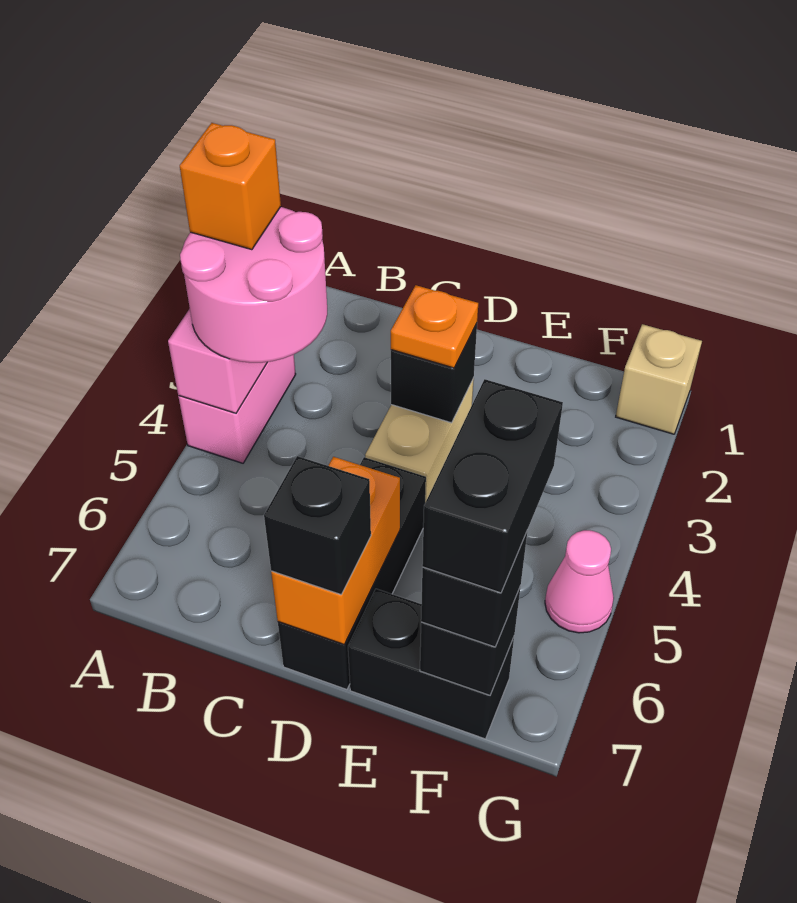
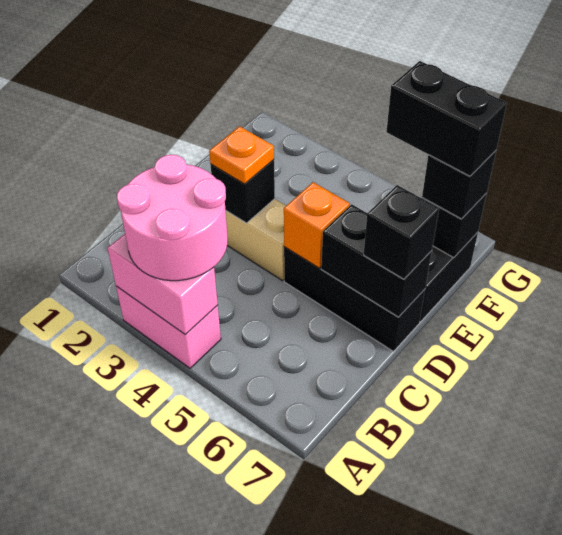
orange brick A3 level 4 -> orange brick D5 level 2
orange brick D6:D7 level 2 -> black brick D6:D7 level 2
tan brick G1 level 1 -> none
pink cone G5 level 1 -> none

